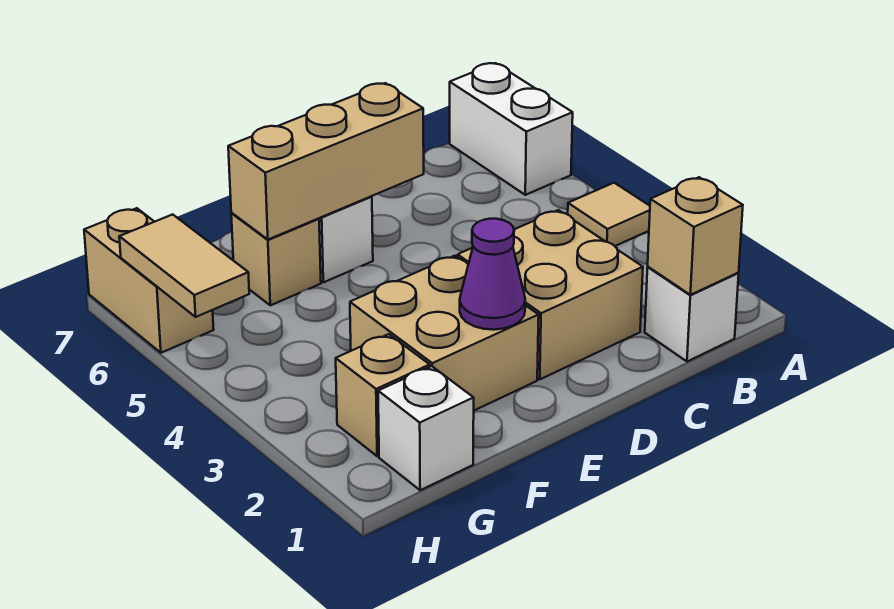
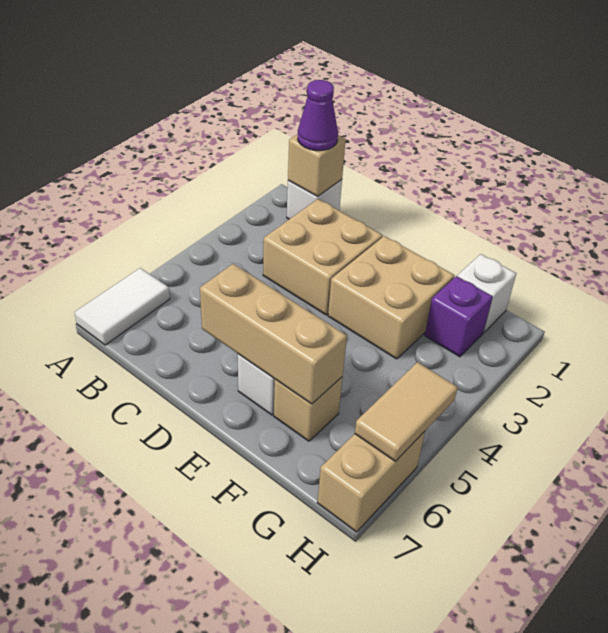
tan tile A4 level 1 -> none
white brick A6:A7 level 1 -> white tile A6:A7 level 1
purple cone E2 level 2 -> purple cone B1 level 3
tan brick G2 level 1 -> purple brick G2 level 1

